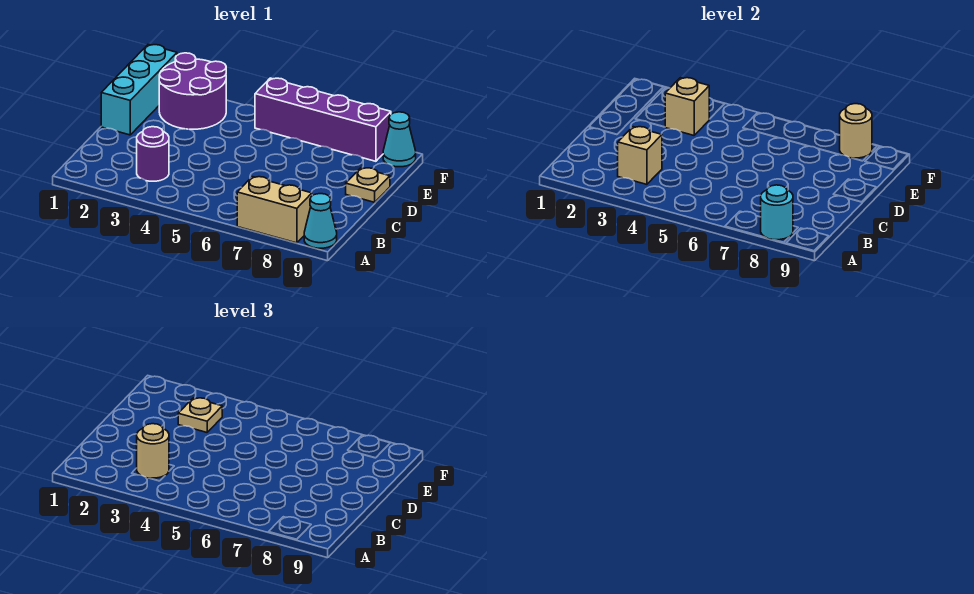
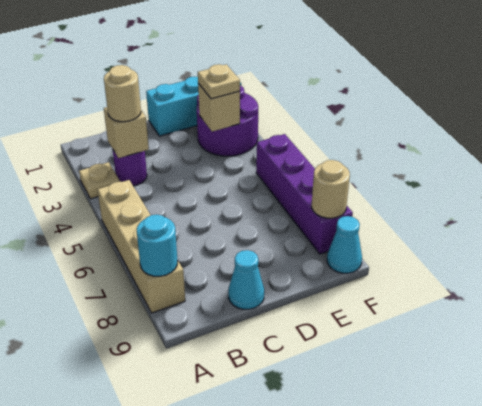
tan brick A7:A8 level 1 -> tan brick A5:A8 level 1
cyan cone A9 level 1 -> cyan cone C9 level 1
tan plate D9 level 1 -> tan plate A3 level 1

